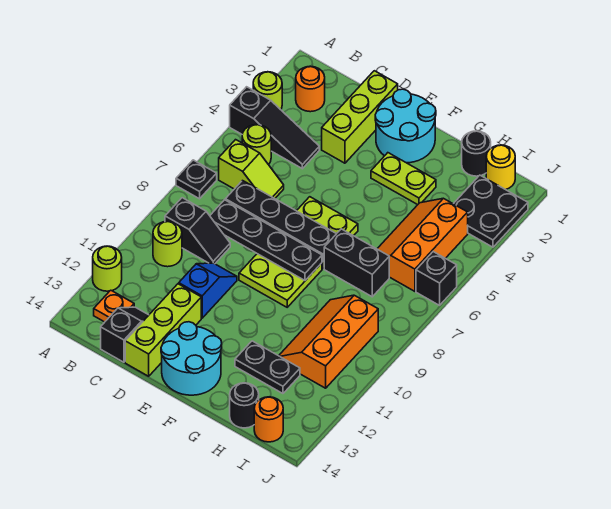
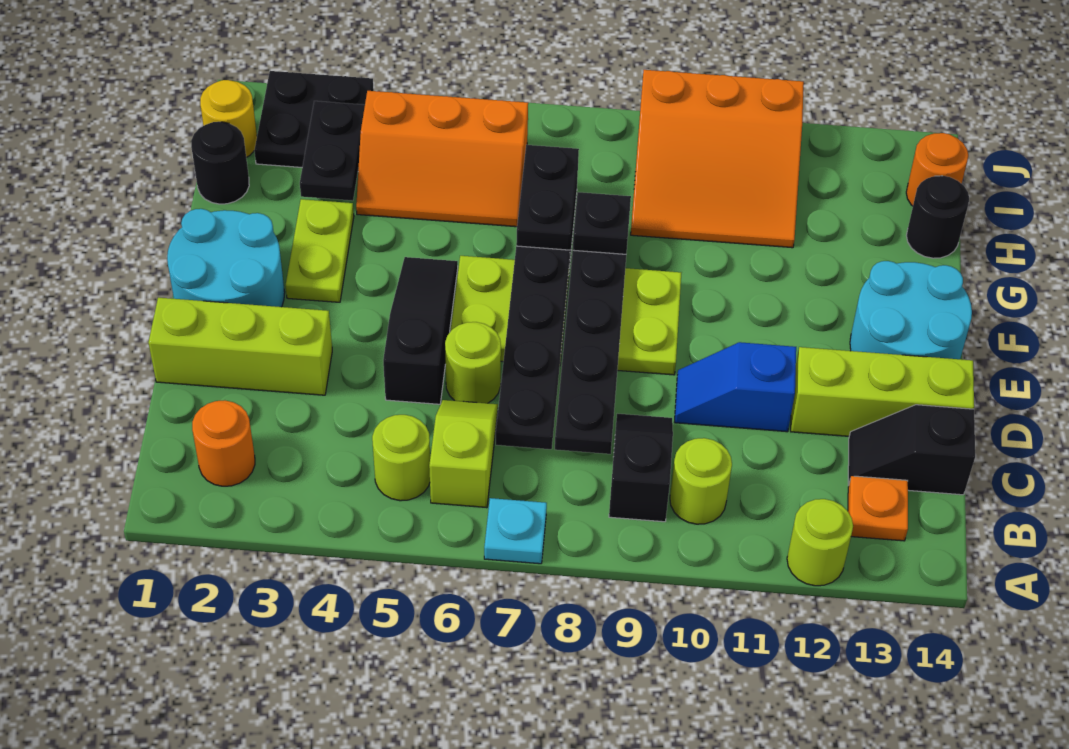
lime round brick A3 level 1 -> lime round brick D6 level 1
black slope A4:C4 level 1 top A -> black slope D5:F5 level 1 top D
black plate A7 level 1 -> cyan plate A7 level 1
black plate G12:H12 level 1 -> black plate H3:I3 level 2
orange slope H9:I11 level 1 top I -> orange slope H9:J11 level 1 top J
black brick J6 level 1 -> black brick G8 level 1

